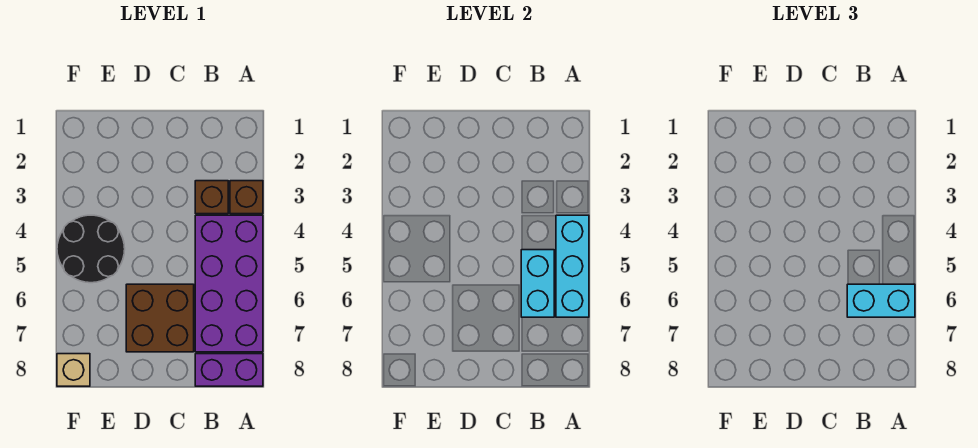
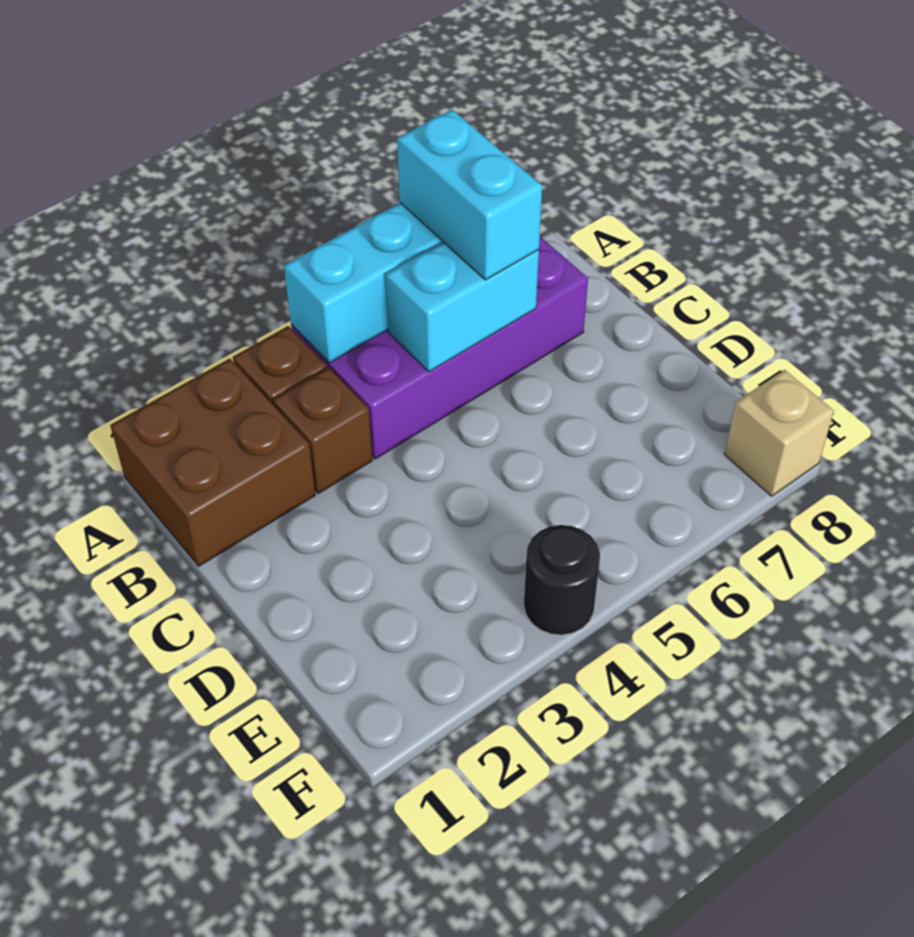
purple brick A8:B8 level 1 -> none
brown brick C6:D7 level 1 -> brown brick A1:B2 level 1
black round brick E4:F5 level 1 -> black round brick F4 level 1

